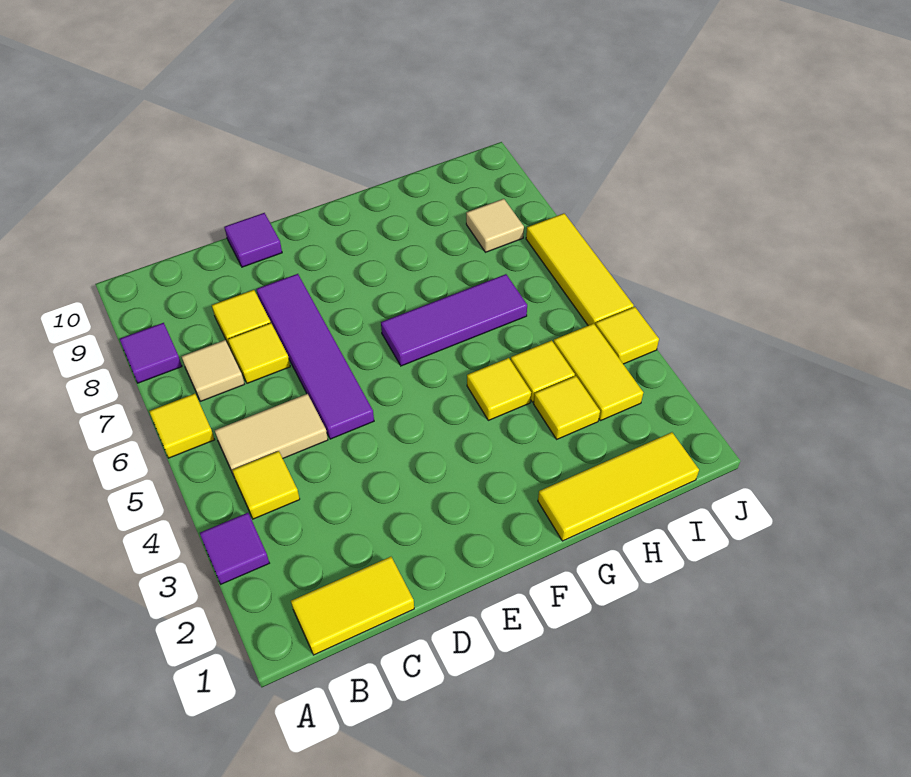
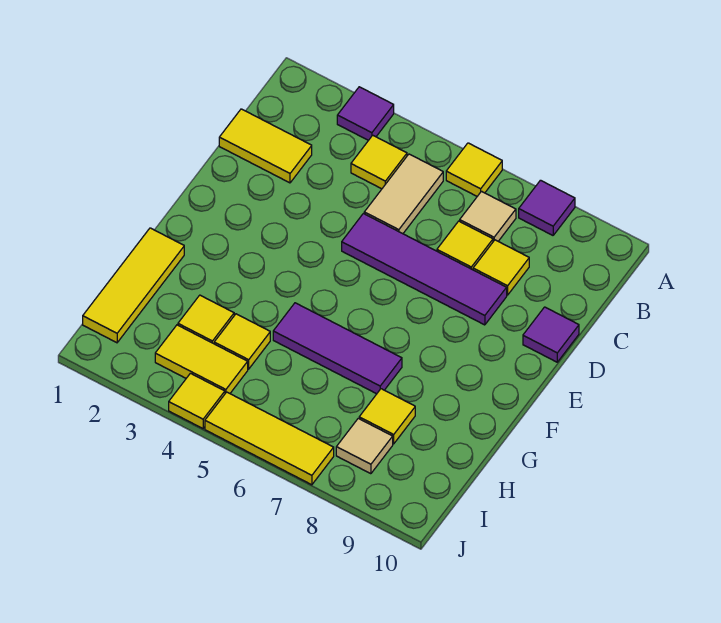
yellow tile B1:C1 level 1 -> yellow tile C1:C2 level 1
purple tile F6:H6 level 1 -> purple tile G5:G7 level 1
yellow tile G4 level 1 -> yellow tile H8 level 1

